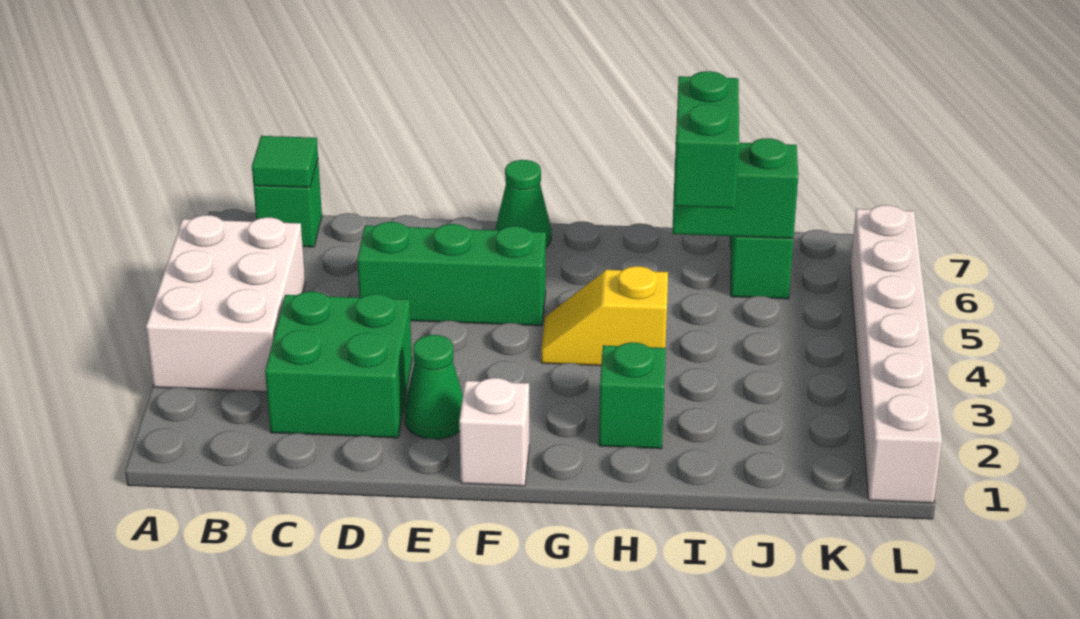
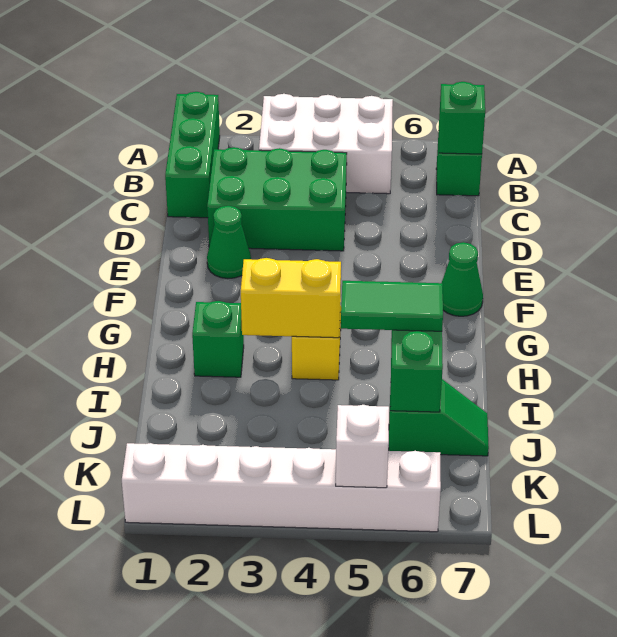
green tile B7 level 2 -> green brick B7 level 2
green brick C2:D3 level 1 -> green brick C2:D4 level 1
green brick D5:F5 level 1 -> green brick A1:C1 level 1
white brick F1 level 1 -> white brick L5 level 2
none -> yellow brick H3:H4 level 2
green brick I5:I6 level 3 -> green tile I5:I6 level 3

